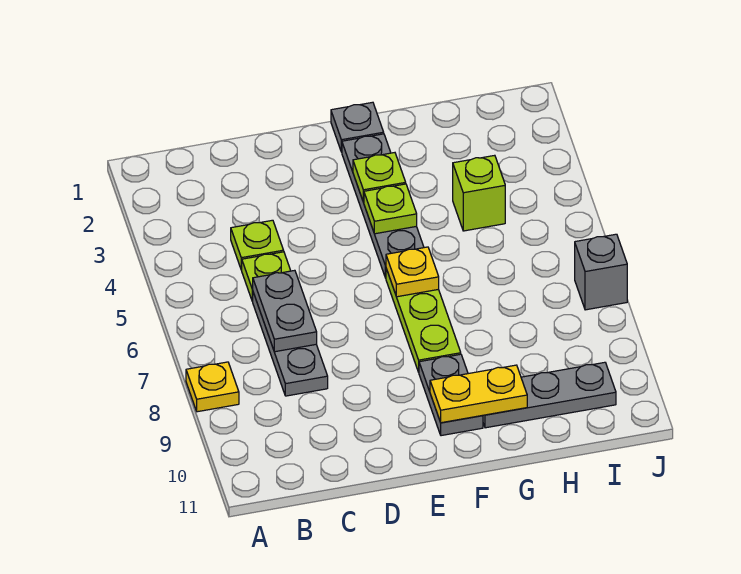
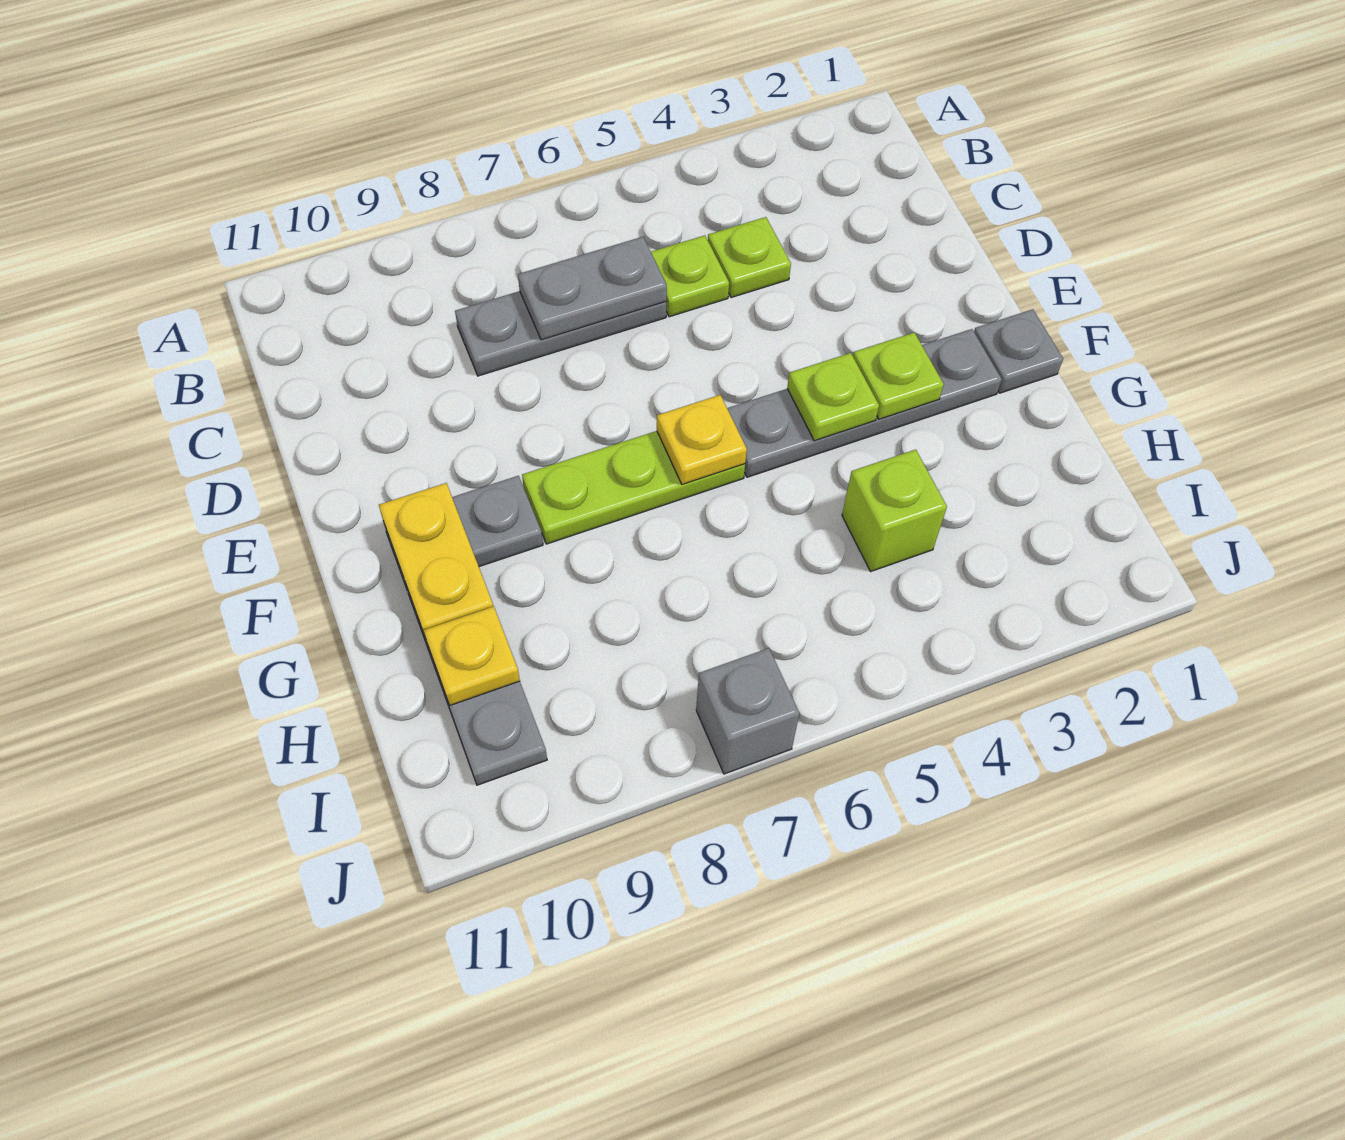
yellow plate A8 level 1 -> yellow plate H10 level 2

